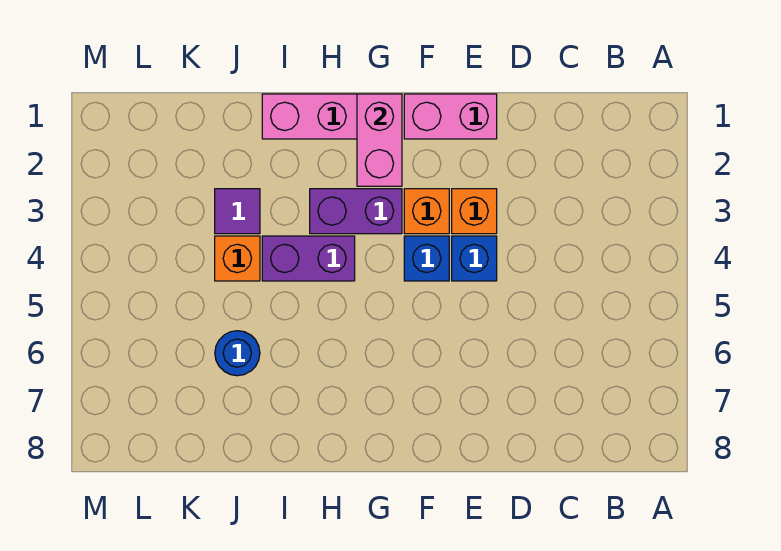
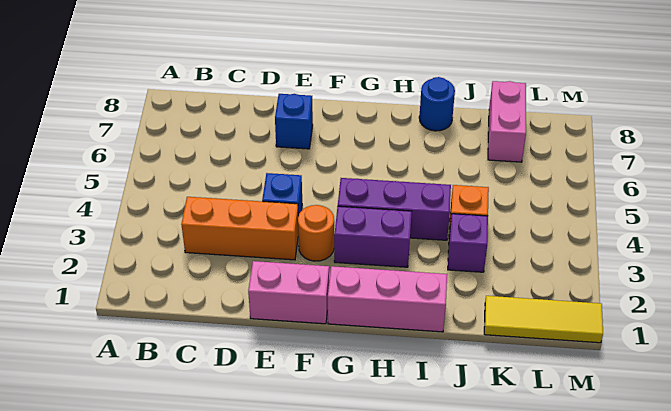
orange brick E3 level 1 -> orange brick C3:E3 level 1
orange brick F3 level 1 -> orange round brick F3 level 1
blue brick F4 level 1 -> blue brick E7 level 1
pink brick G1:G2 level 2 -> pink brick K7:K8 level 1
purple brick H4:I4 level 1 -> purple brick G4:I4 level 1
purple tile J3 level 1 -> purple brick J3 level 1
blue round brick J6 level 1 -> blue round brick I8 level 1
none -> yellow tile K1:M1 level 1

